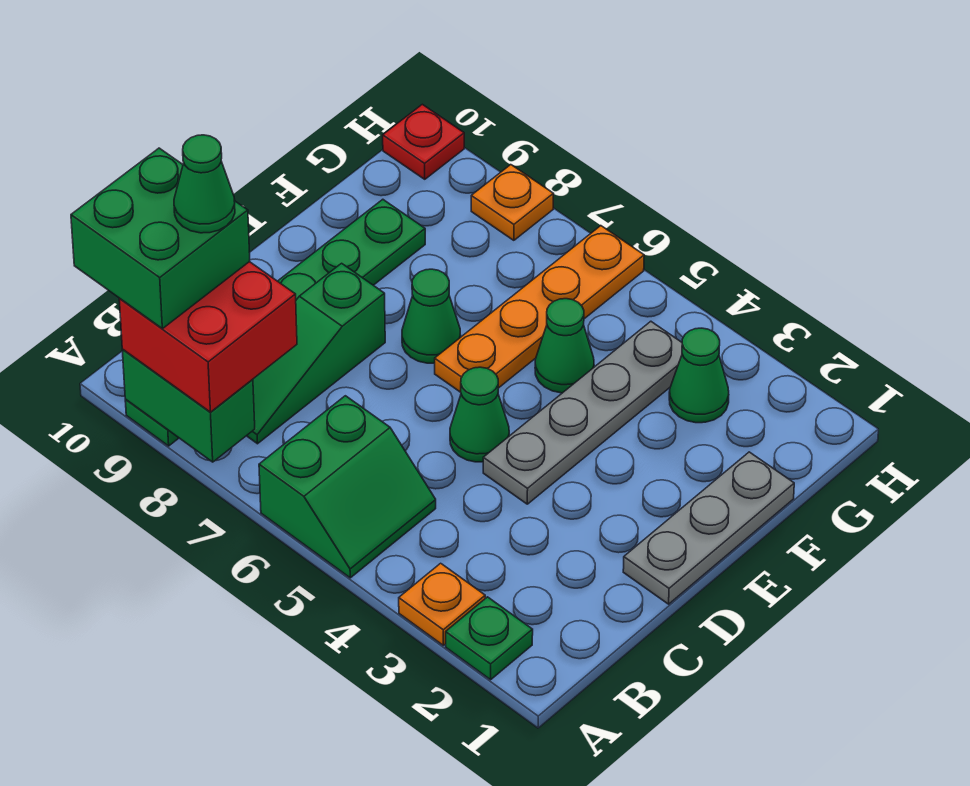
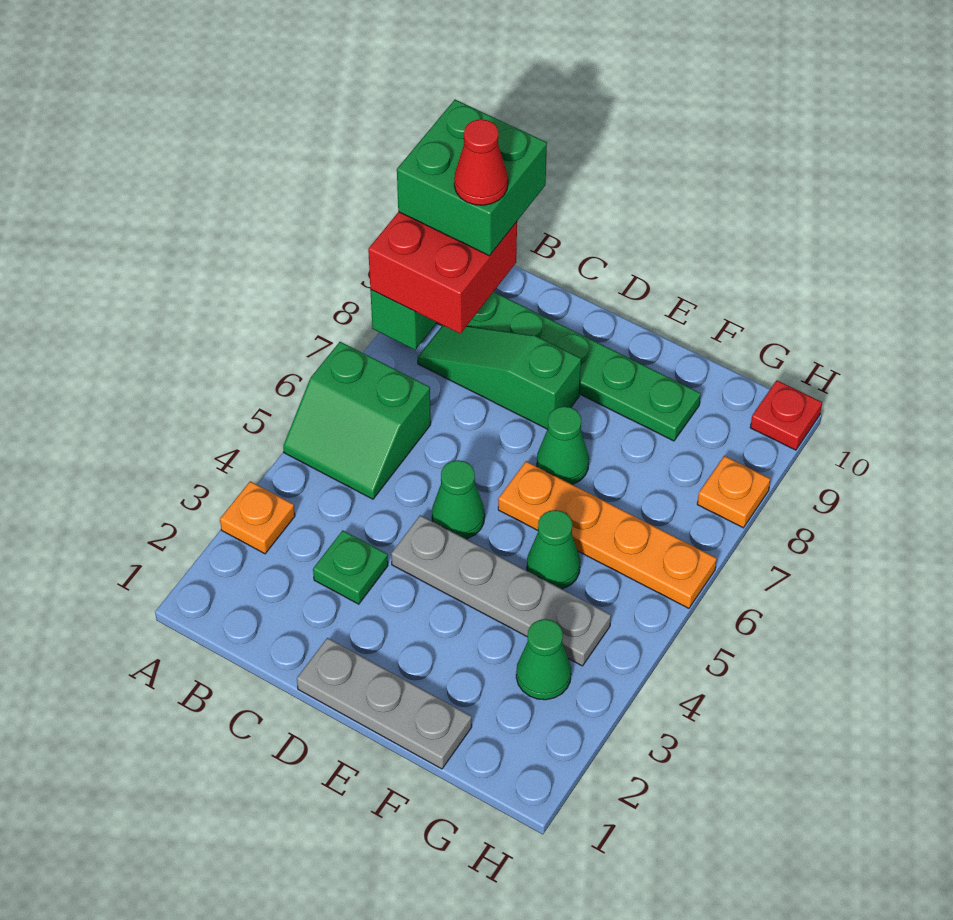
green plate A2 level 1 -> green plate C3 level 1
green cone B9 level 5 -> red cone B9 level 5

